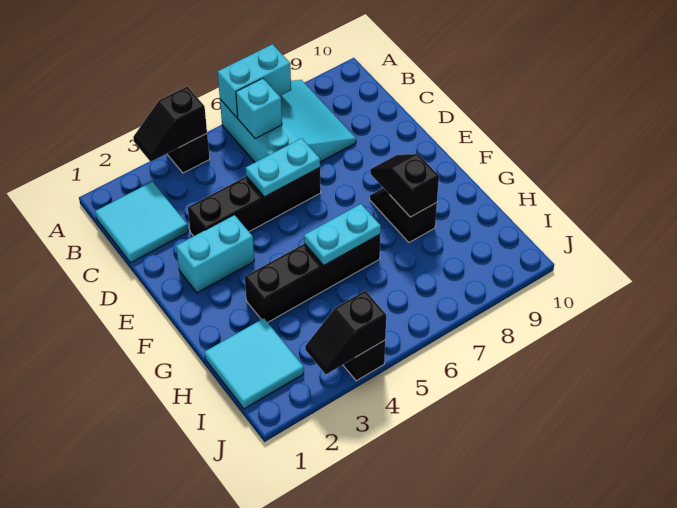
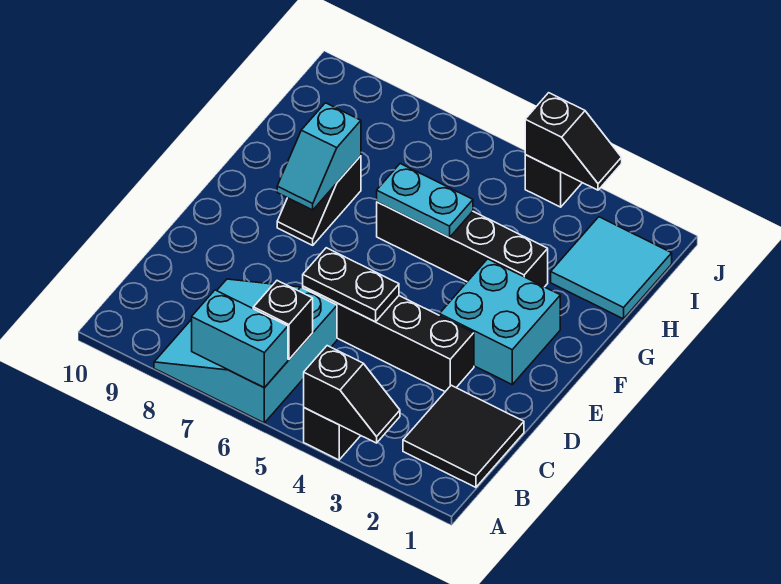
cyan tile B1:C2 level 1 -> black tile B1:C2 level 1
cyan brick B6 level 2 -> black brick B6 level 2
cyan plate D5:D6 level 2 -> black plate D5:D6 level 2
cyan brick E2:E3 level 1 -> cyan brick E2:F3 level 1
black slope F8:G8 level 2 top G -> cyan slope F8:G8 level 2 top G

